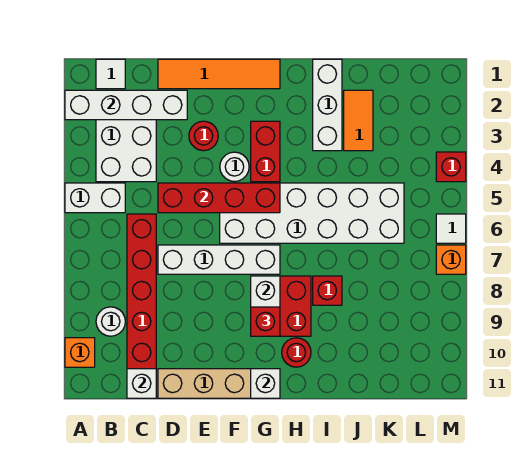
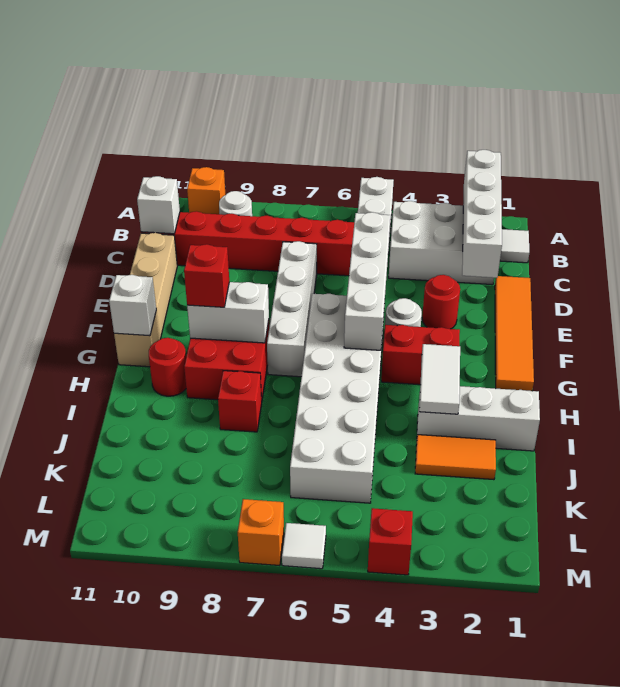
red brick D5:G5 level 2 -> white brick D5:G5 level 2
none -> white tile H3:I3 level 2

